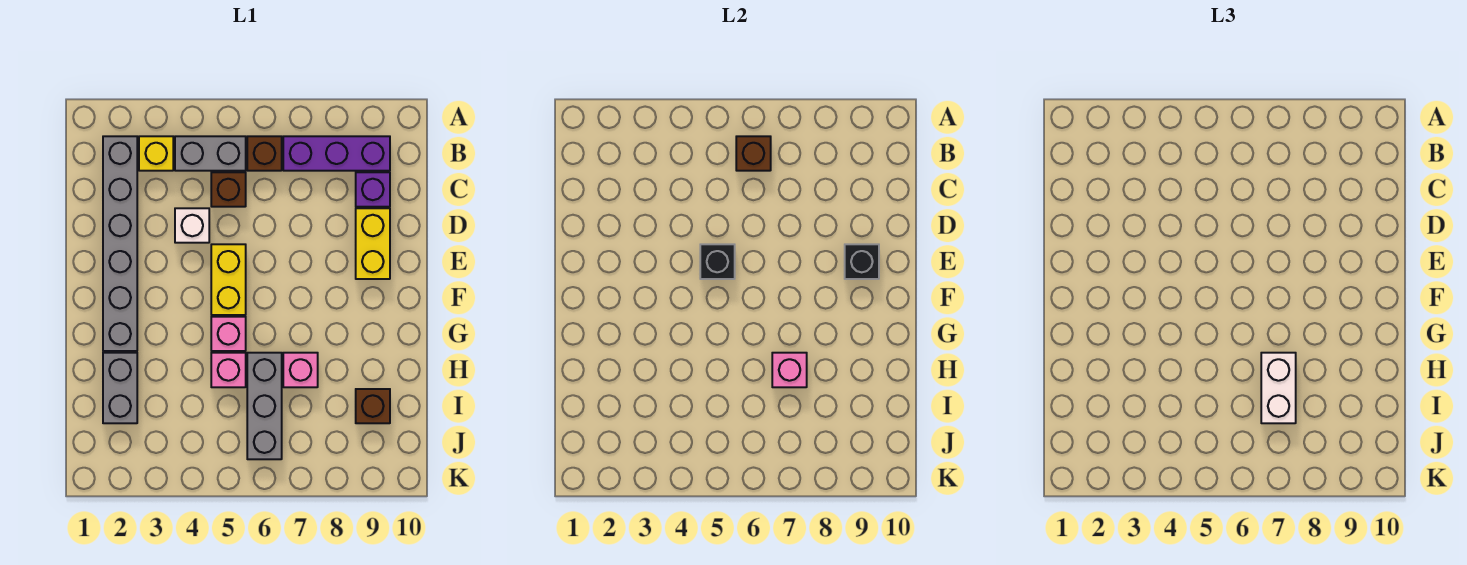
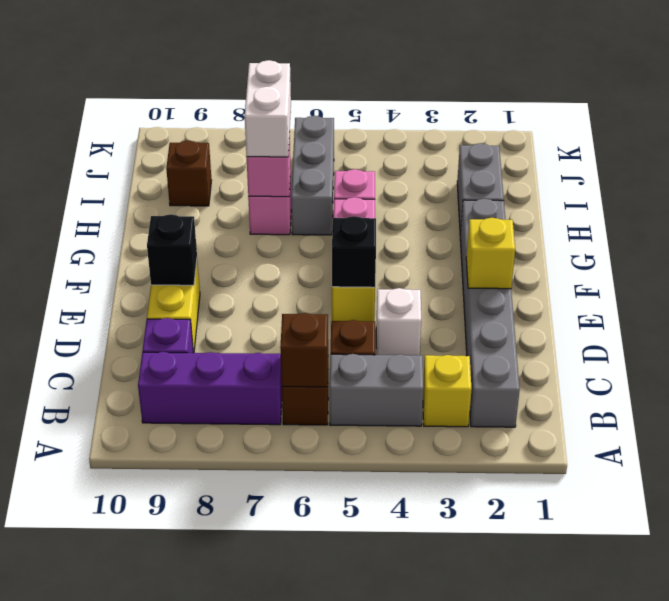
none -> yellow brick E2 level 2

